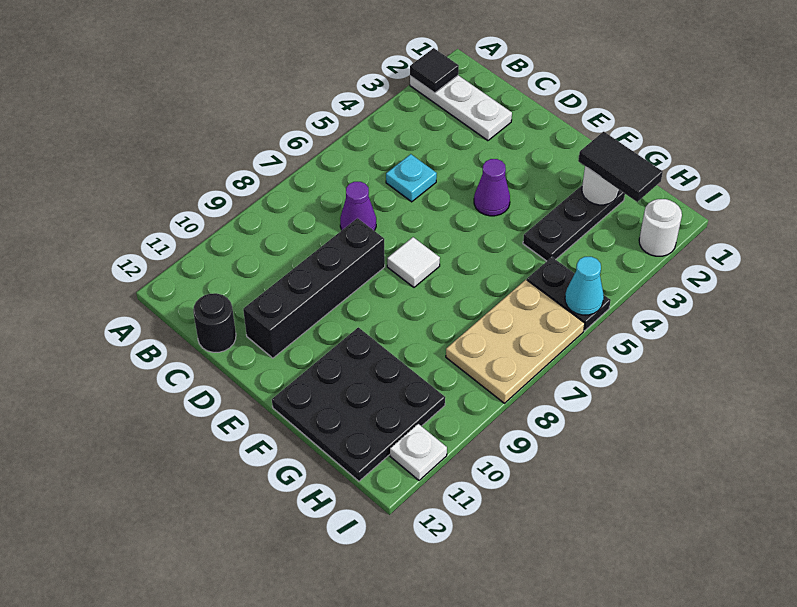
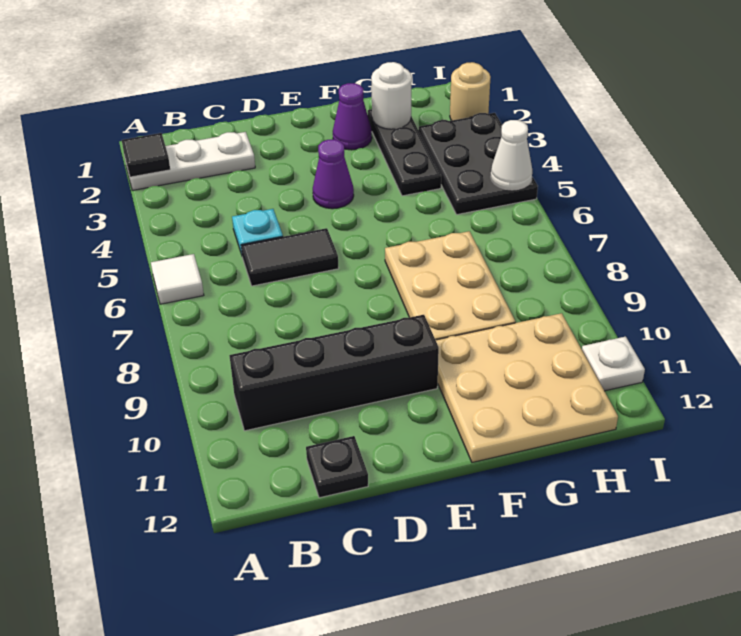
purple cone C7 level 1 -> purple cone F2 level 1
black round brick C12 level 1 -> black plate C12 level 1
black brick D8:D11 level 1 -> black brick B10:E10 level 1
white tile E7 level 1 -> white tile A6 level 1
black plate F10:H12 level 1 -> tan plate F10:H12 level 1
black tile G2:H2 level 3 -> black tile C6:D6 level 1
black plate H5:I5 level 1 -> black plate H3:I5 level 1
tan plate H6:I8 level 1 -> tan plate F7:G9 level 1
white round brick I2 level 1 -> tan round brick I2 level 1
cyan cone I5 level 2 -> white cone I5 level 2

